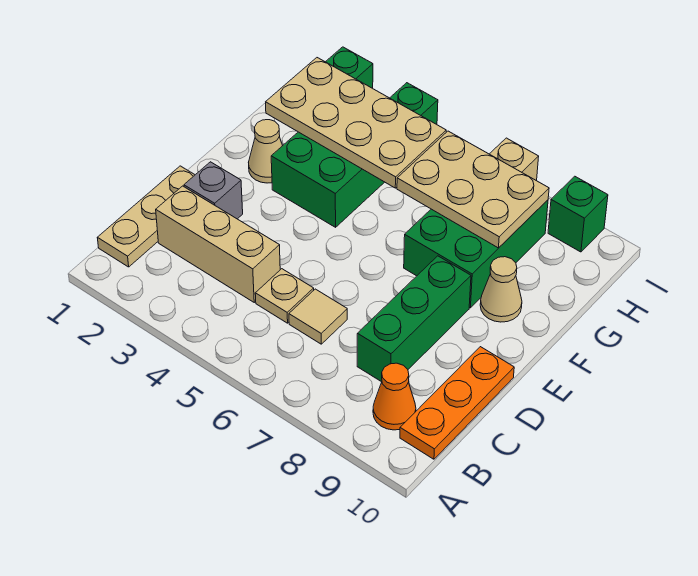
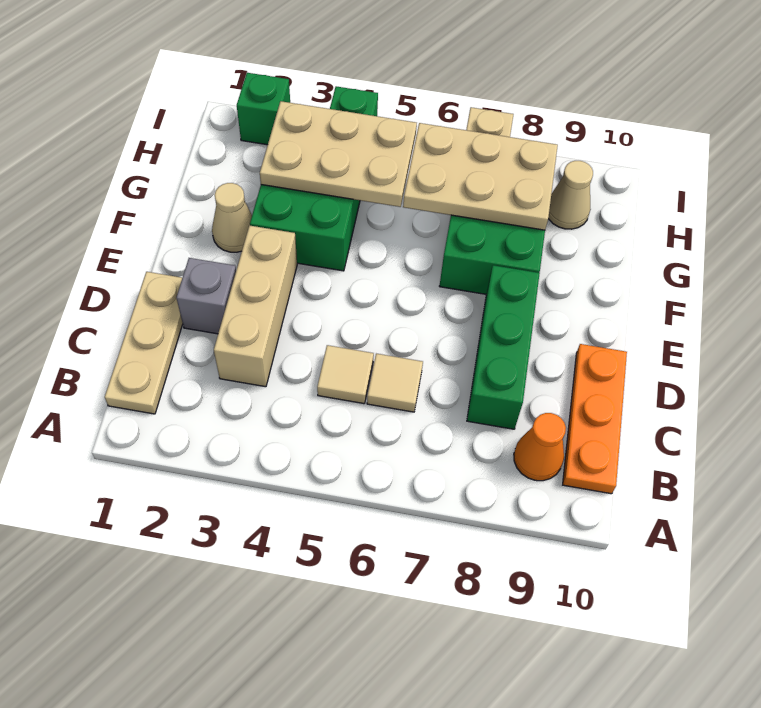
tan brick C2:C4 level 1 -> tan brick C3:E3 level 1
tan plate C5 level 1 -> tan tile C5 level 1
tan cone F9 level 1 -> tan cone H9 level 1
tan plate G2:H5 level 2 -> tan plate G3:H5 level 2
green brick I9 level 1 -> none

